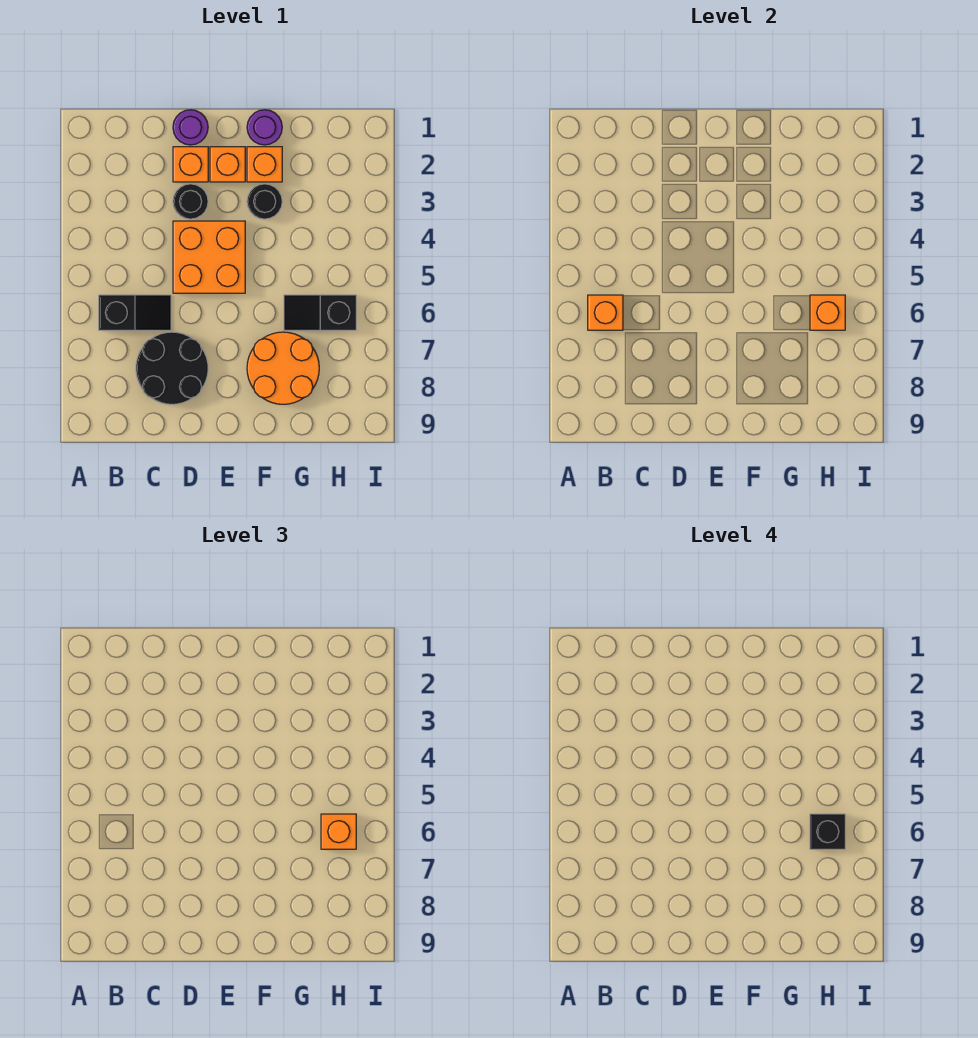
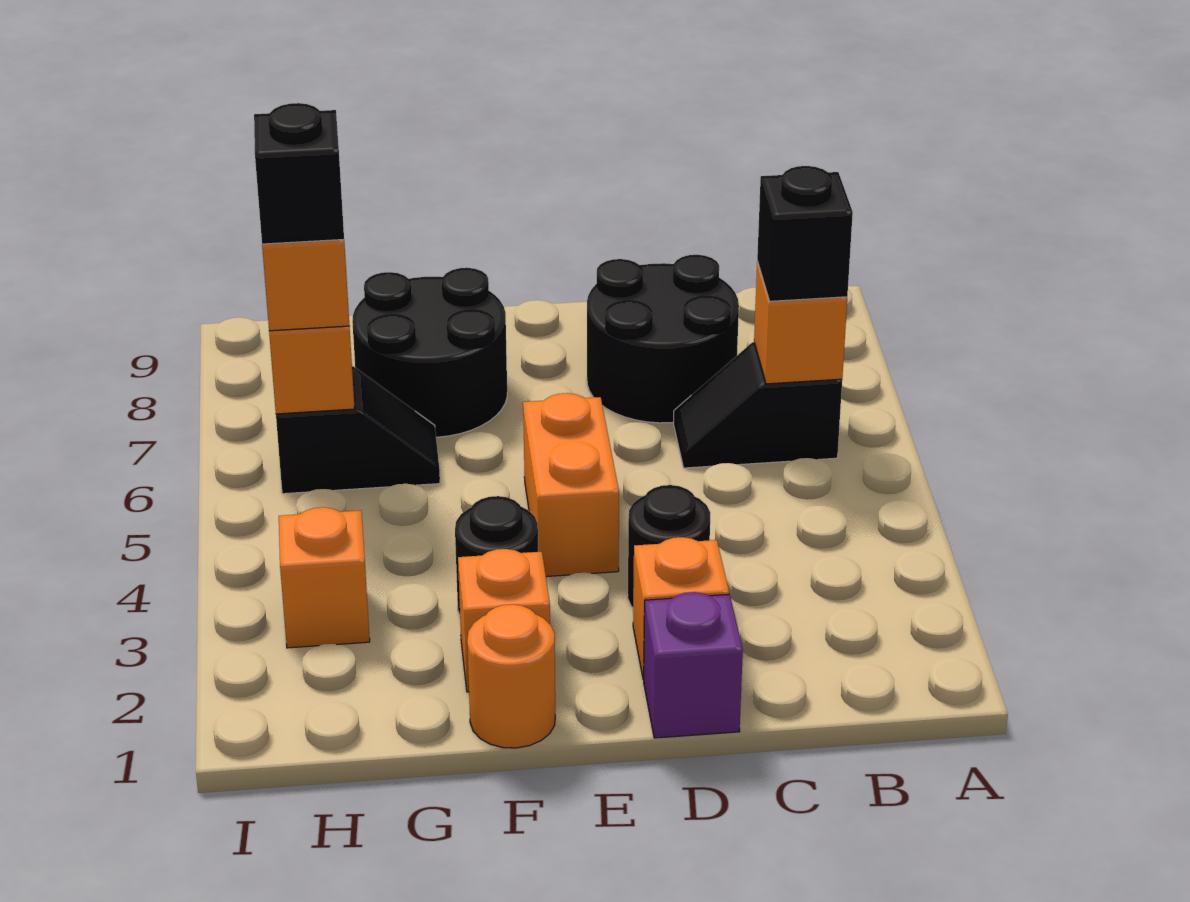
none -> black brick B6 level 3
purple round brick D1 level 1 -> purple brick D1 level 1
orange brick D4:E5 level 1 -> orange brick E4:E5 level 1
orange brick E2 level 1 -> orange brick H3 level 1
purple round brick F1 level 1 -> orange round brick F1 level 1
orange round brick F7:G8 level 1 -> black round brick F7:G8 level 1

